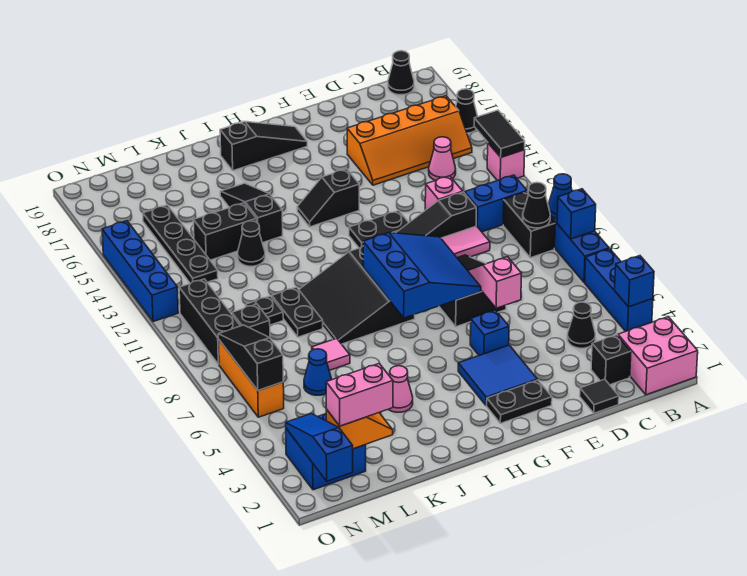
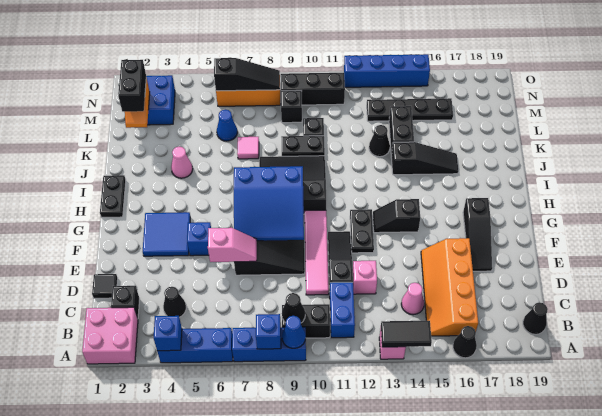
black plate F2:G2 level 1 -> black plate H1:I1 level 1
black slope G14:H14 level 1 top G -> black slope G13:G14 level 1 top 14
black slope G18:I18 level 1 top I -> black slope E17:G17 level 1 top G
pink brick L2:M2 level 3 -> black brick L2:M2 level 3
blue slope N1:N3 level 2 top 1 -> none

